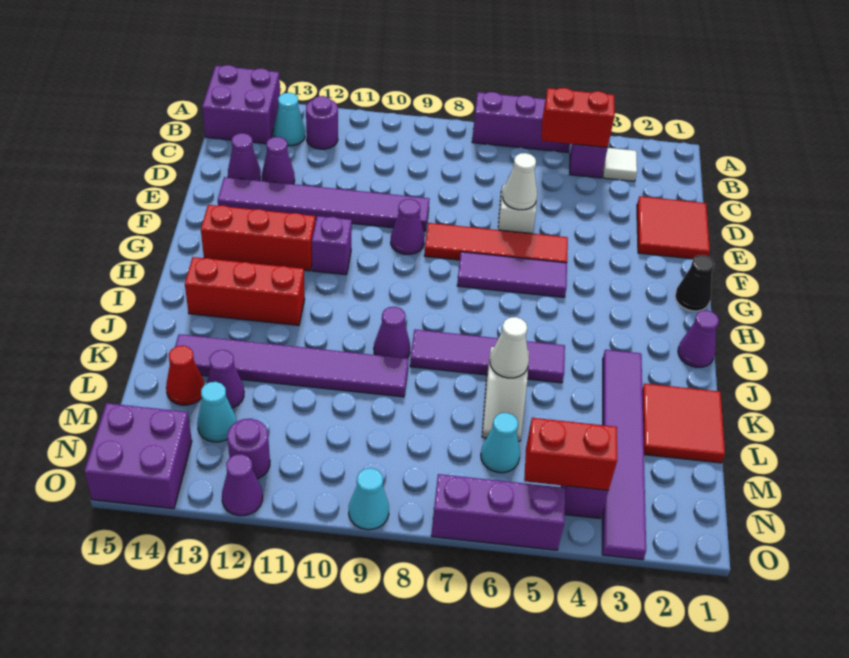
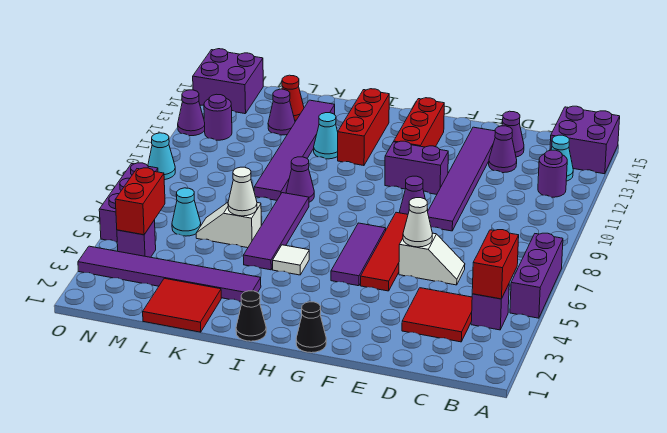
white tile B3 level 1 -> white tile I5 level 1
red tile D1:E2 level 1 -> red tile C3:D4 level 1
purple brick G11 level 1 -> purple brick F11:G11 level 1
purple cone I1 level 1 -> black cone I1 level 1
cyan cone M13 level 1 -> cyan cone J12 level 1

